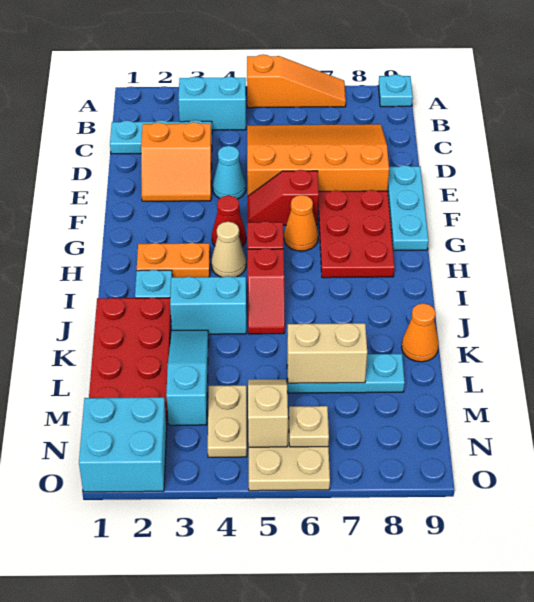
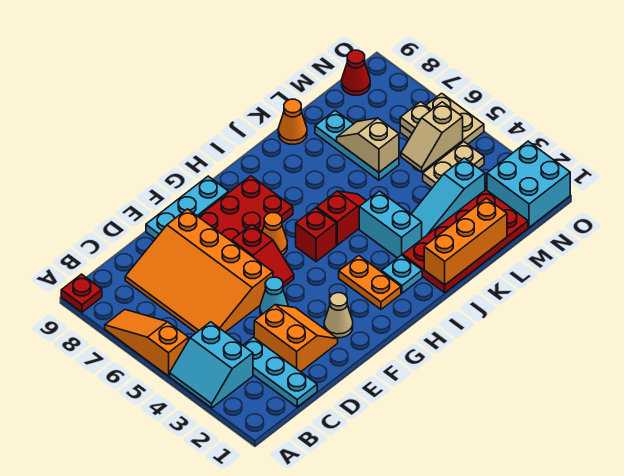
cyan plate A9 level 1 -> red plate A9 level 1
red cone G4 level 1 -> red cone N9 level 1
tan cone H4 level 1 -> tan cone F2 level 1
none -> orange brick J1:L1 level 2
tan brick L6:L7 level 2 -> tan slope L6:L7 level 2 top 6

